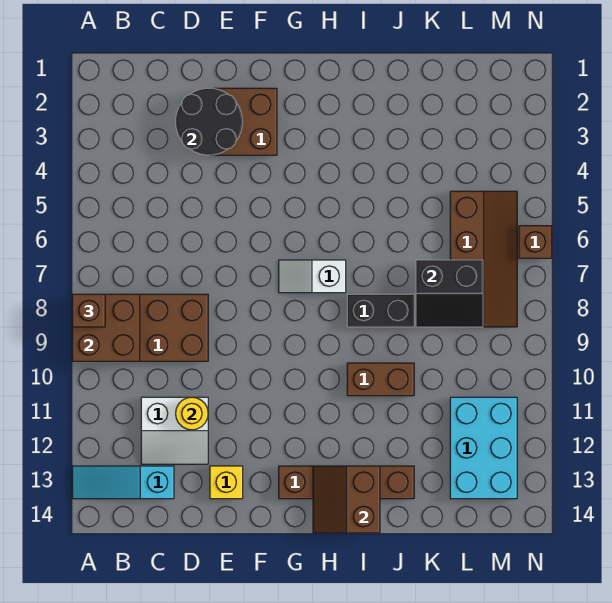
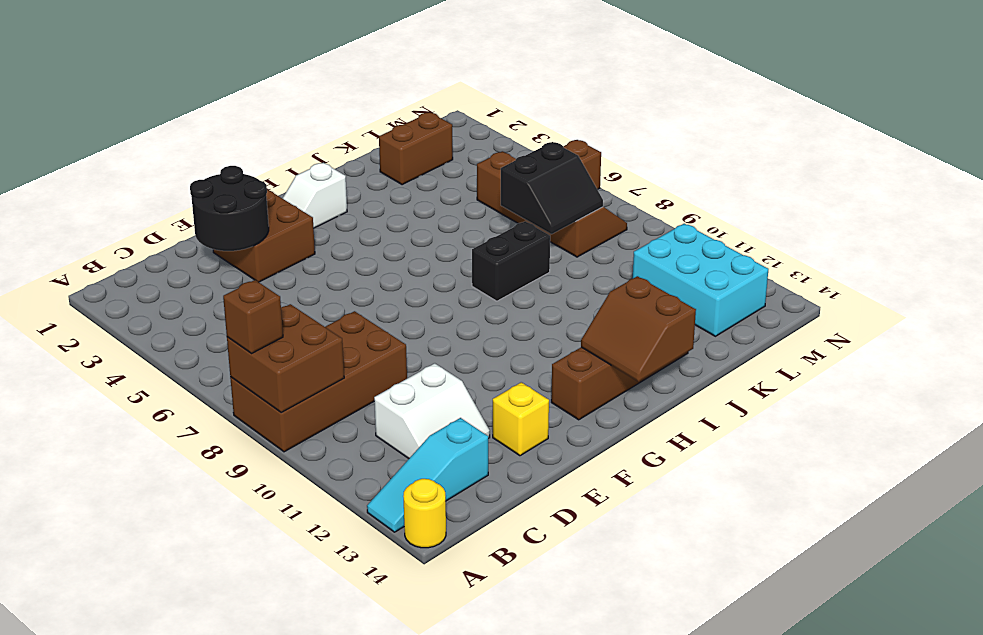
yellow round brick D11 level 2 -> yellow round brick A14 level 1
white slope G7:H7 level 1 top H -> white slope G2:H2 level 1 top H
brown brick I10:J10 level 1 -> brown brick K2:L2 level 1

